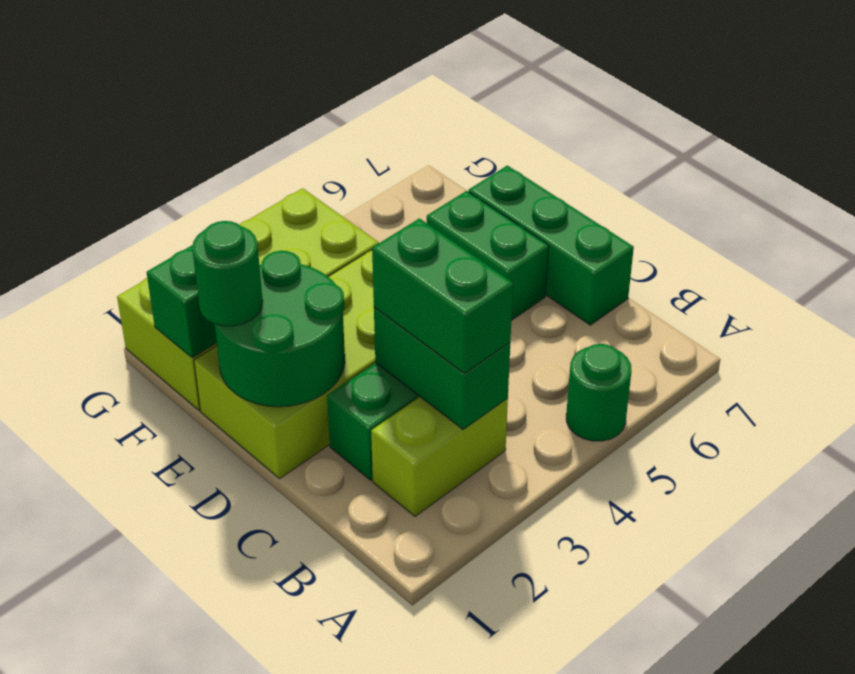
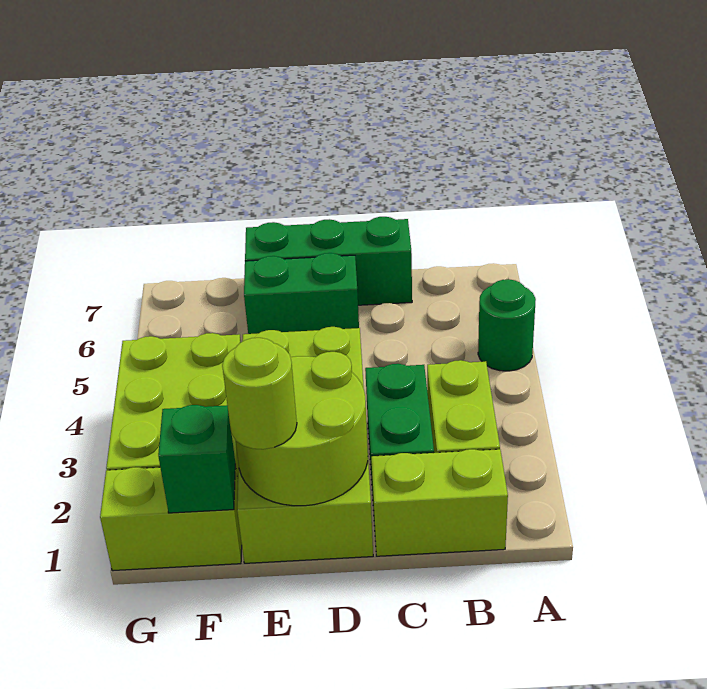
none -> lime brick B1:C1 level 1
green brick B3:C3 level 2 -> none
green brick B3:C3 level 3 -> none
green round brick D1:E2 level 2 -> lime round brick D1:E2 level 2
green round brick E1 level 3 -> lime round brick E1 level 3

